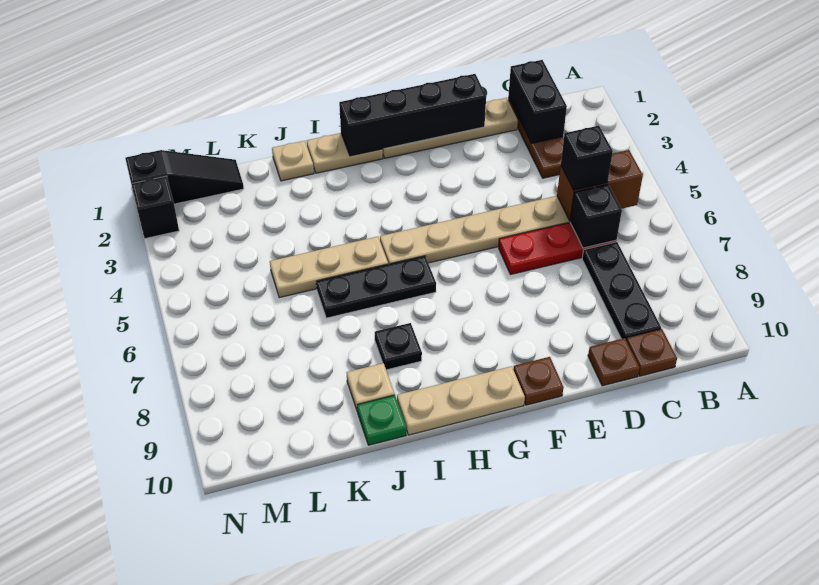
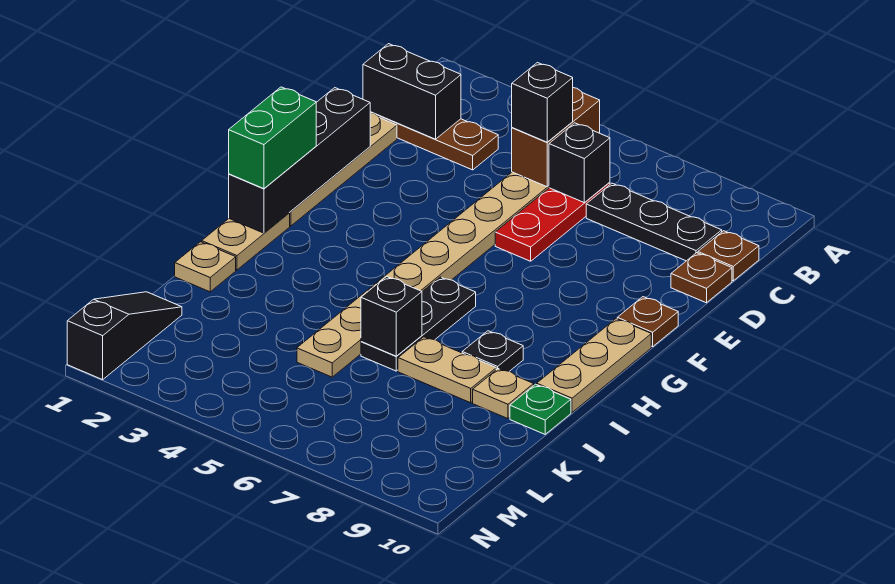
none -> green brick G1:H1 level 3
none -> tan plate J7:J8 level 1
black brick N2 level 1 -> black brick J6 level 2

